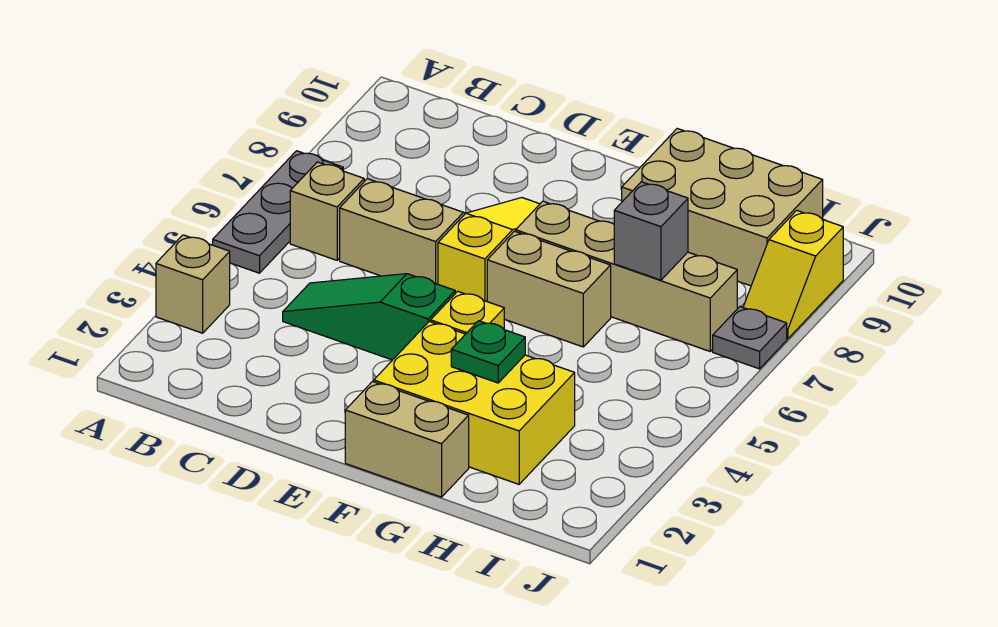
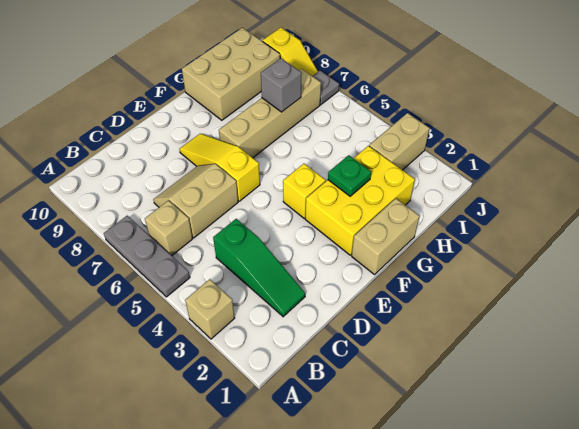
green slope C4:E4 level 1 top E -> green slope C2:C4 level 1 top 4
tan brick F6:G6 level 1 -> tan brick I3:J3 level 1

